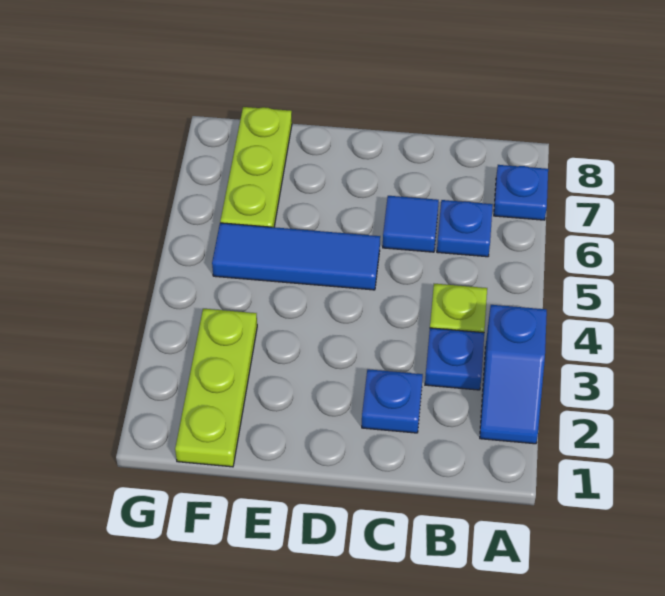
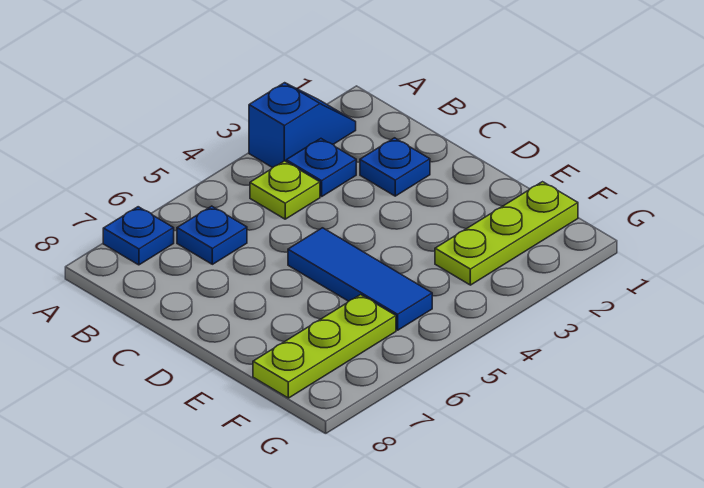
blue tile C6 level 1 -> none

